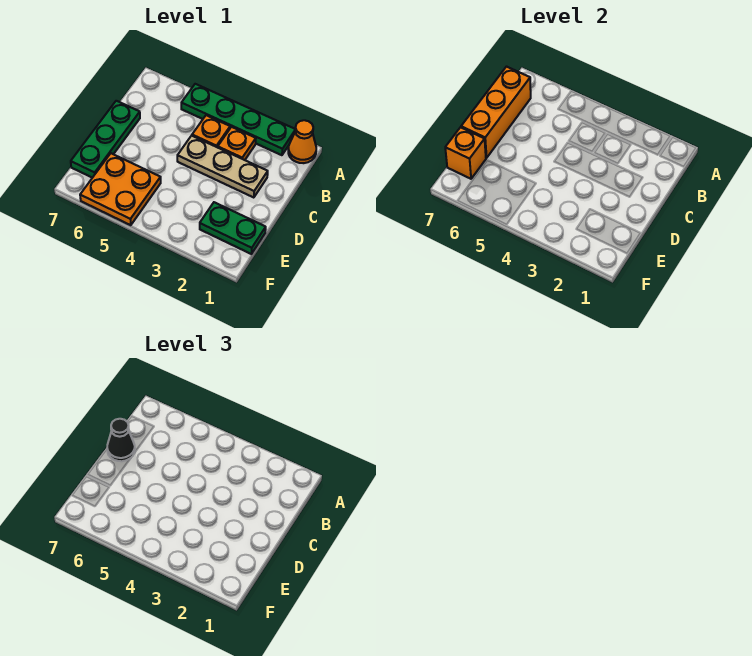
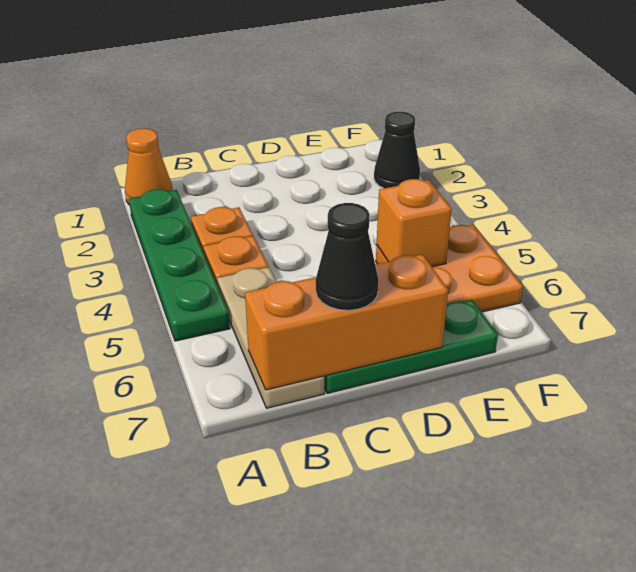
tan plate C2:C4 level 1 -> tan plate B5:B7 level 1
green plate E1:E2 level 1 -> none
orange brick E7 level 2 -> orange brick E5 level 2
none -> black cone F2 level 1

